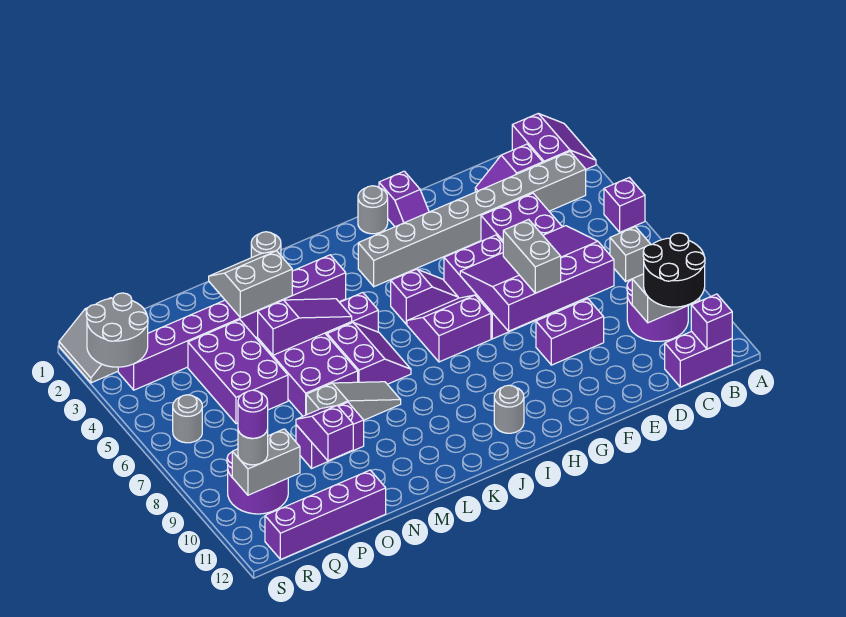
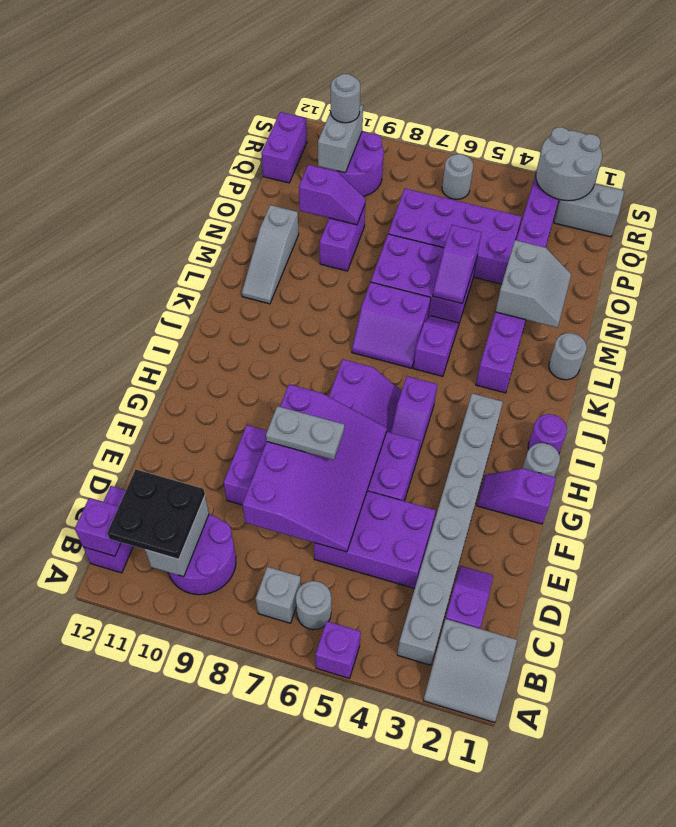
purple slope A1:B2 level 1 top B -> grey slope A1:B2 level 1 top B
black round brick B10:C11 level 3 -> black plate B10:C11 level 3
grey brick F7:F8 level 3 -> grey plate F7:F8 level 3
grey round brick I11 level 1 -> grey round brick B6 level 1
purple slope L5:N5 level 2 top N -> purple slope M5:N5 level 2 top N
grey slope L8:N8 level 1 top N -> grey slope L11:N11 level 1 top N
purple brick O4:P6 level 1 -> purple brick O4:P7 level 1
purple brick O12:R12 level 1 -> purple brick Q12:R12 level 1
purple round brick R10 level 4 -> purple round brick I1 level 1

